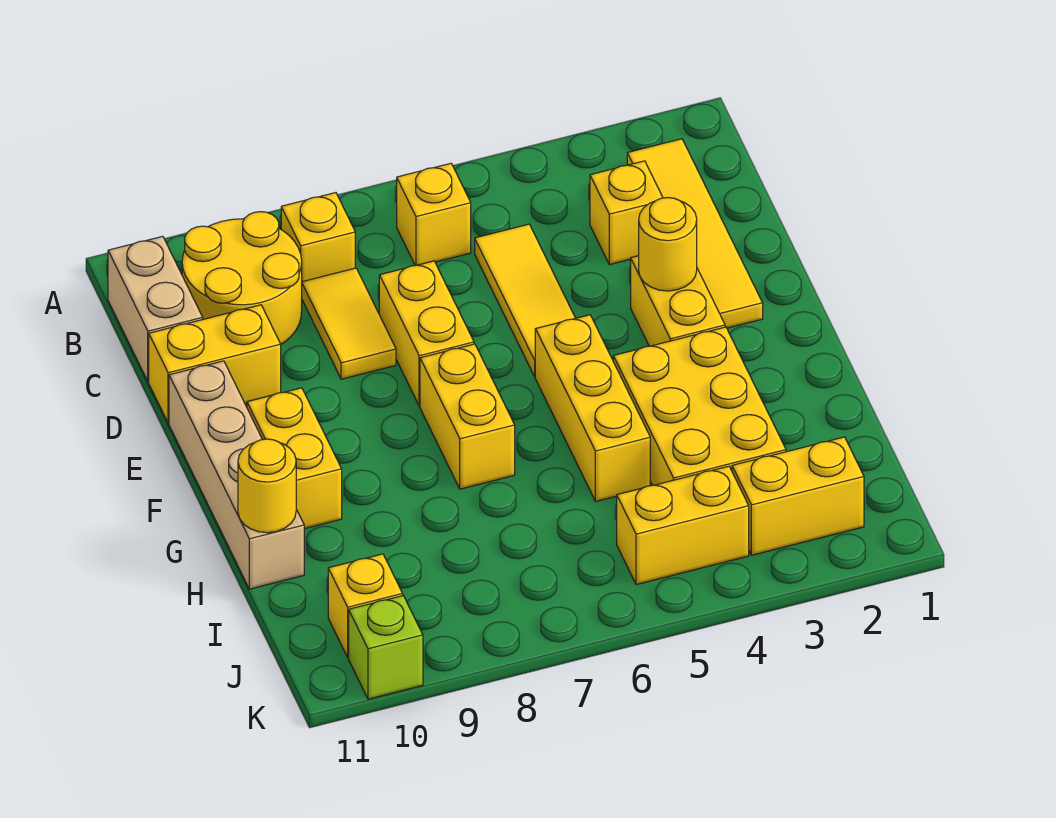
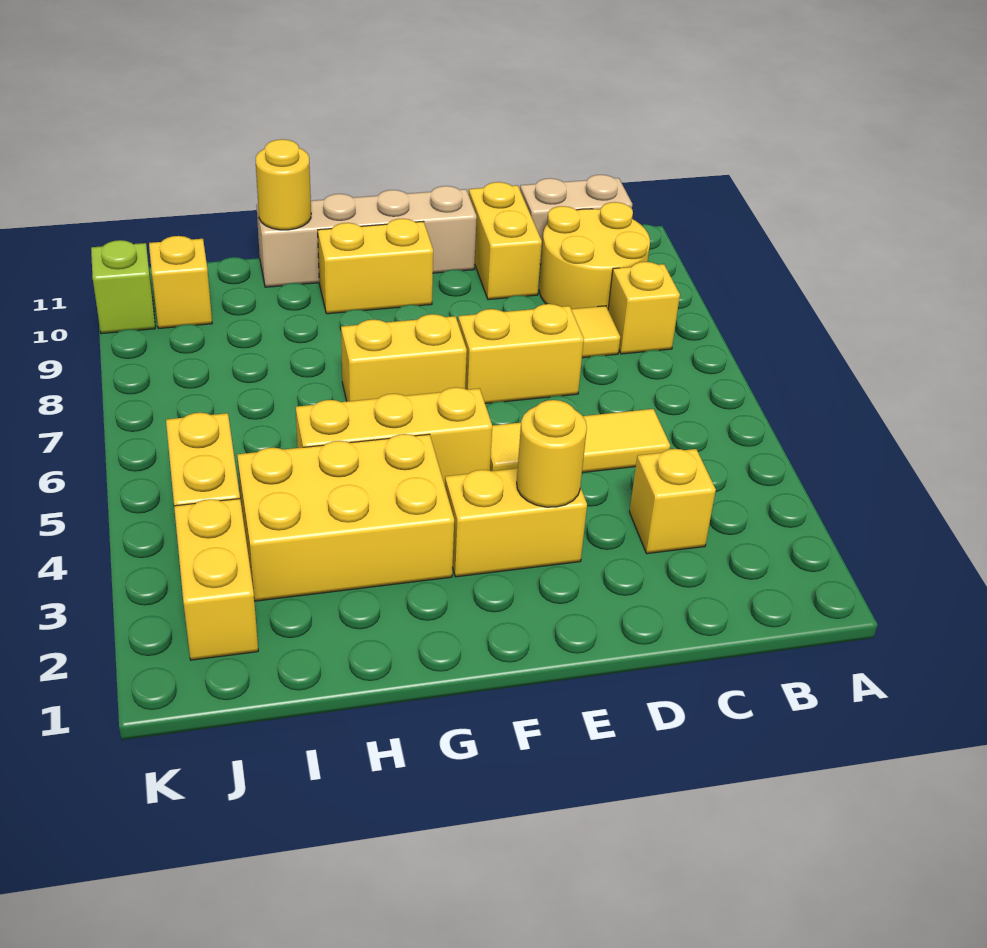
yellow tile B2:E2 level 1 -> none
yellow brick B6 level 1 -> none

